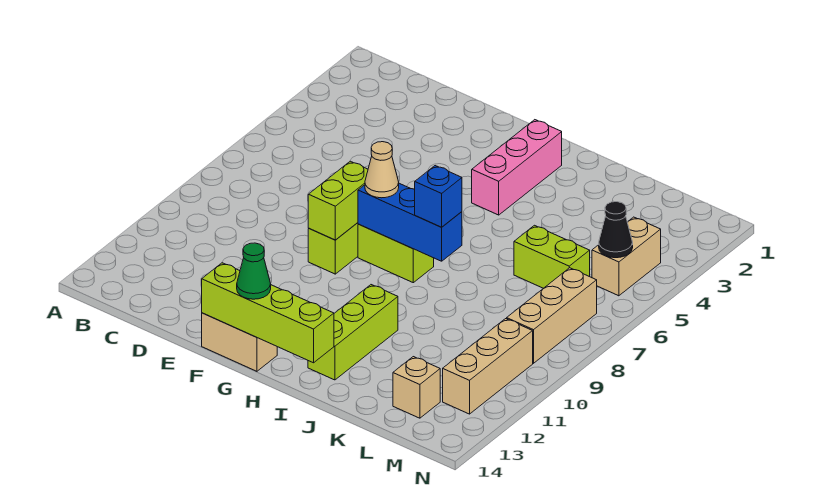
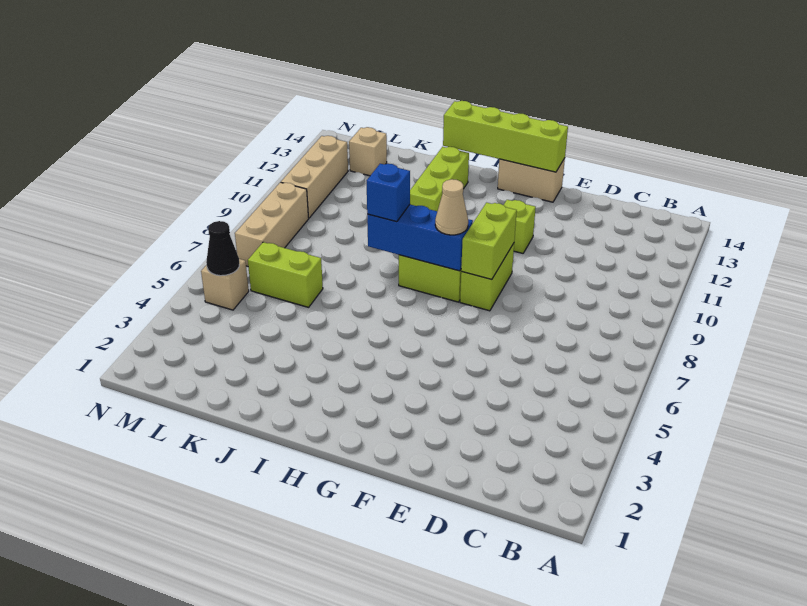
none -> lime brick F11 level 1
green cone G14 level 3 -> none
pink brick H2:H4 level 1 -> none
tan brick M4:M5 level 1 -> tan brick M5 level 1

